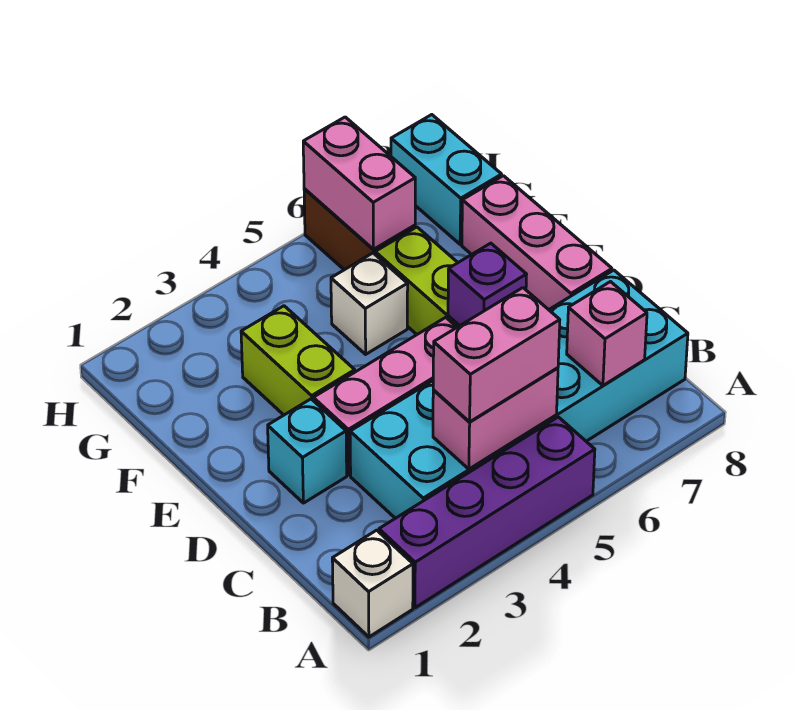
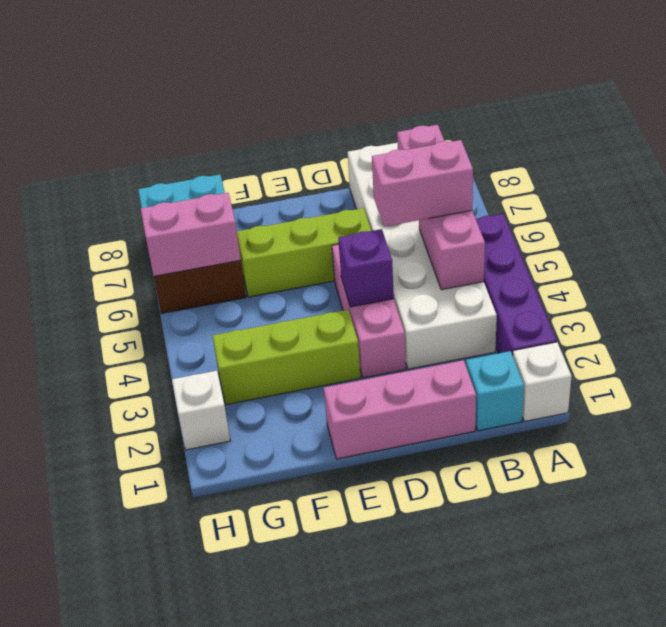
cyan brick B3:C8 level 1 -> white brick B3:C8 level 1
pink brick B4:B5 level 3 -> pink brick B5:C5 level 3
cyan brick D2 level 1 -> cyan brick B1 level 1
purple brick D6 level 2 -> purple brick D4 level 2
pink brick D8:F8 level 1 -> pink brick C1:E1 level 1
lime brick E3:F3 level 1 -> lime brick E3:G3 level 1
white brick F5 level 1 -> white brick H2 level 1

